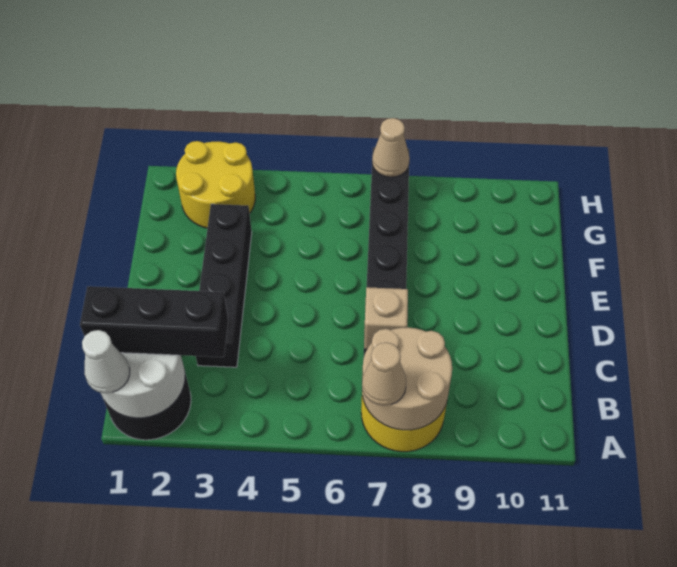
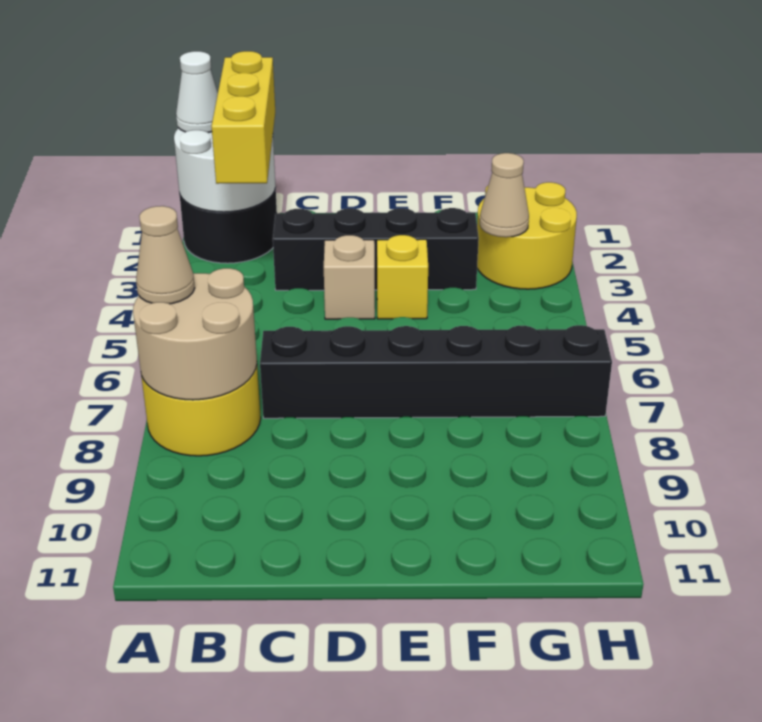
black brick B1:B3 level 3 -> yellow brick B1:B3 level 3
tan brick C7 level 2 -> tan brick D4 level 1
none -> yellow brick E4 level 1
tan cone H7 level 2 -> tan cone G3 level 2

